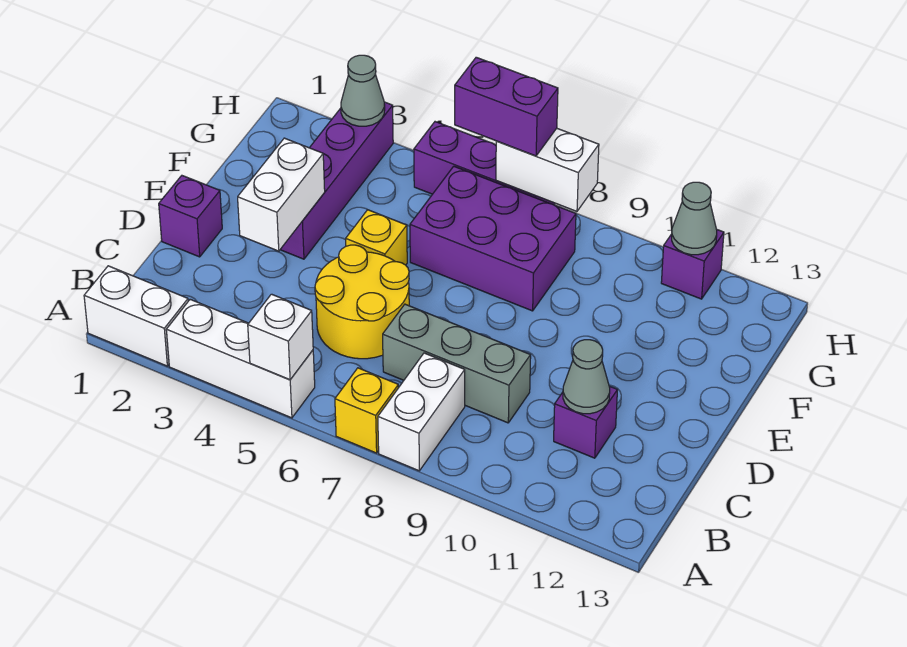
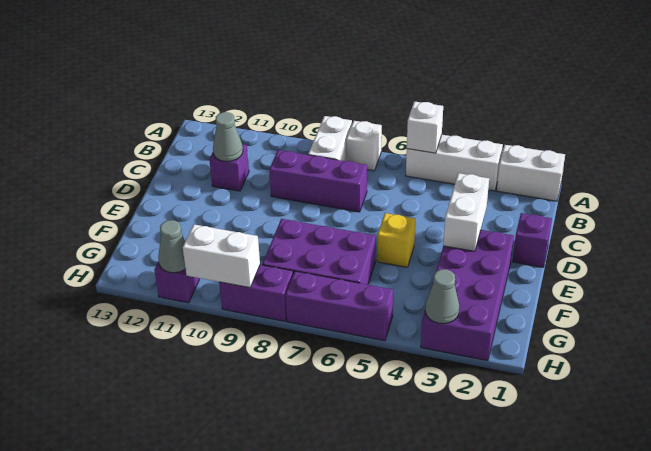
yellow brick A7 level 1 -> white brick A7 level 1
yellow round brick C5:D6 level 1 -> none
grey brick C7:C9 level 1 -> purple brick C7:C9 level 1
purple brick E3:H3 level 1 -> purple brick E2:H3 level 1
purple brick H6:H7 level 3 -> purple brick H8:H9 level 1
white brick H7:H8 level 2 -> white brick H9:H10 level 2

